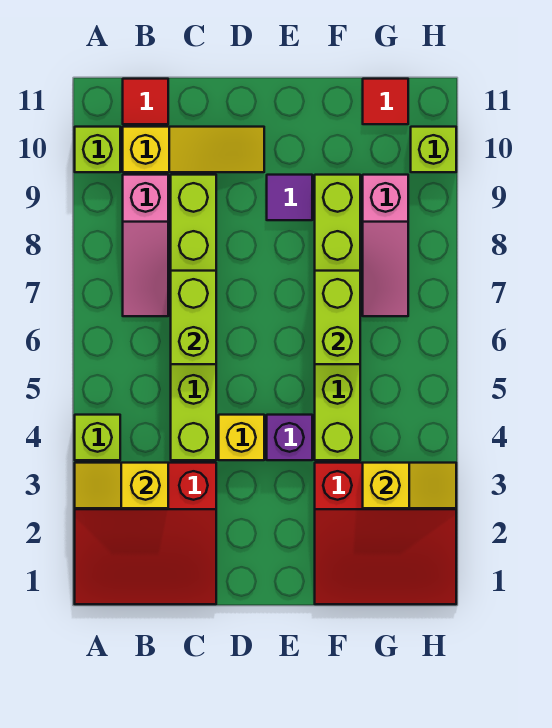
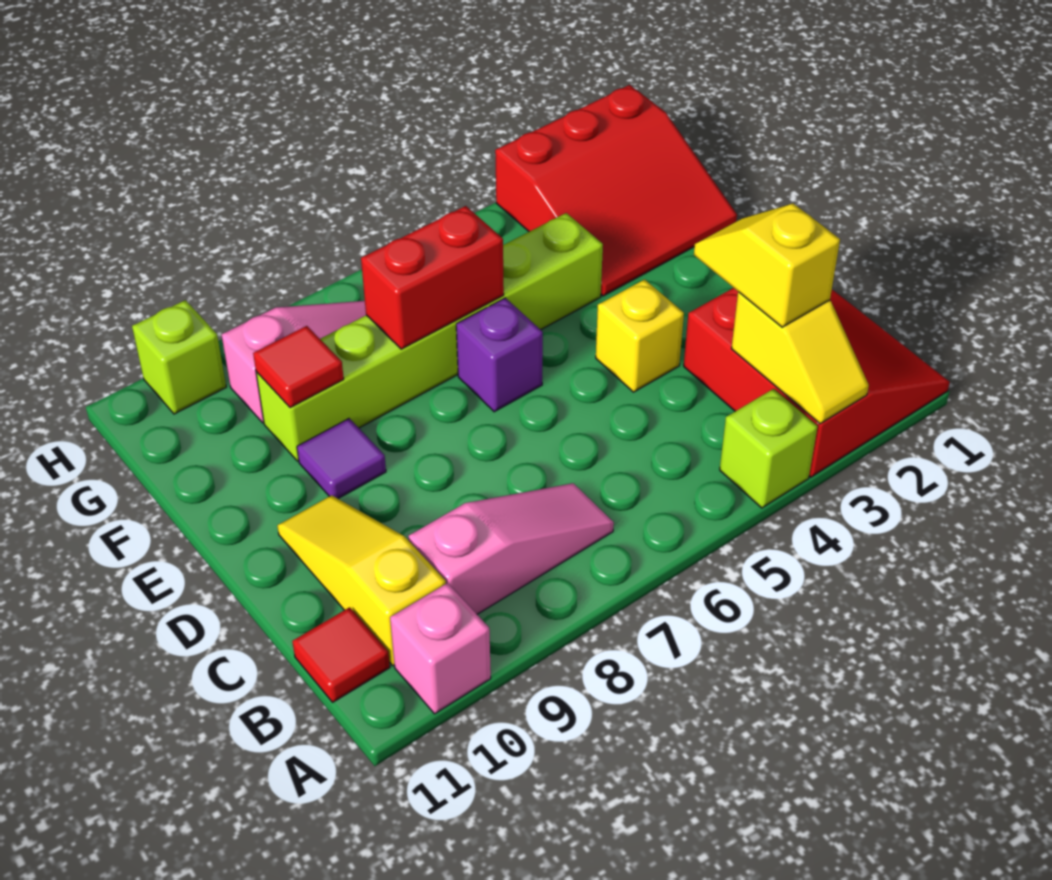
lime brick A10 level 1 -> pink brick A10 level 1
lime brick C4:C9 level 1 -> none
lime brick C6:C7 level 2 -> none
purple brick E4 level 1 -> purple brick E6 level 1
red slope F1:H3 level 1 top 3 -> red slope F1:H3 level 1 top H
lime brick F6:F7 level 2 -> red brick F6:F7 level 2
yellow slope G3:H3 level 2 top G -> yellow slope B3:C3 level 3 top B
red tile G11 level 1 -> red tile F9 level 2

